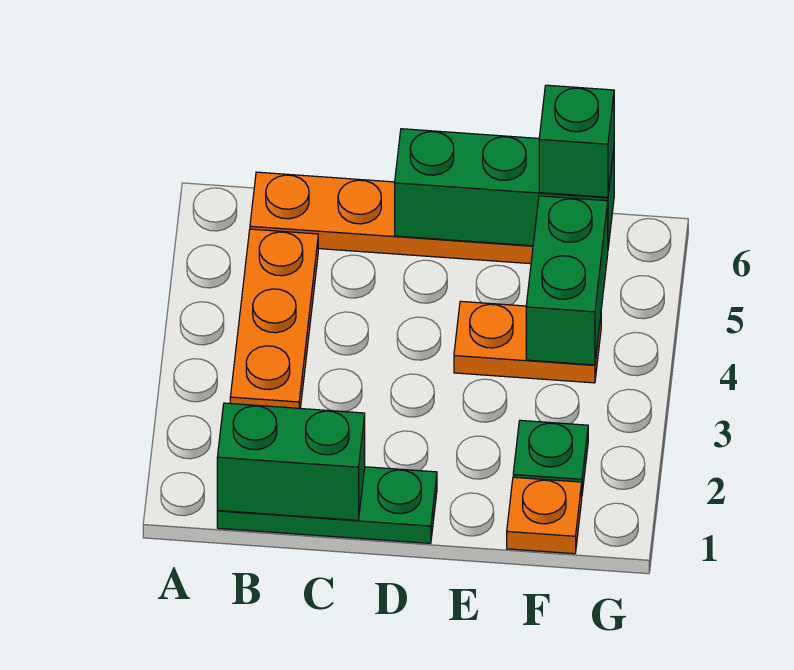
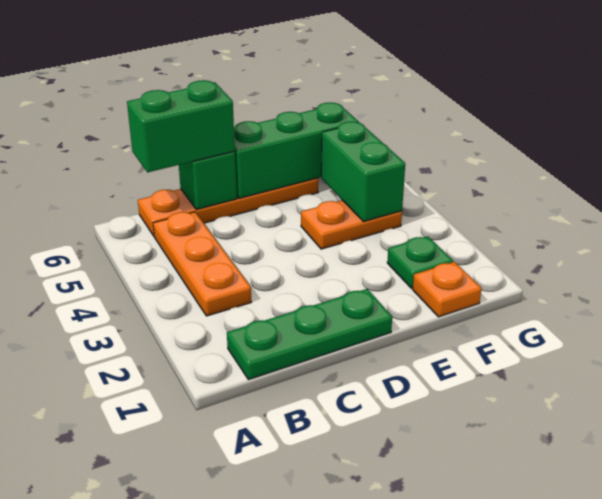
green brick B1:C1 level 2 -> green brick B6:C6 level 3
green brick F6 level 3 -> green brick C6 level 2

